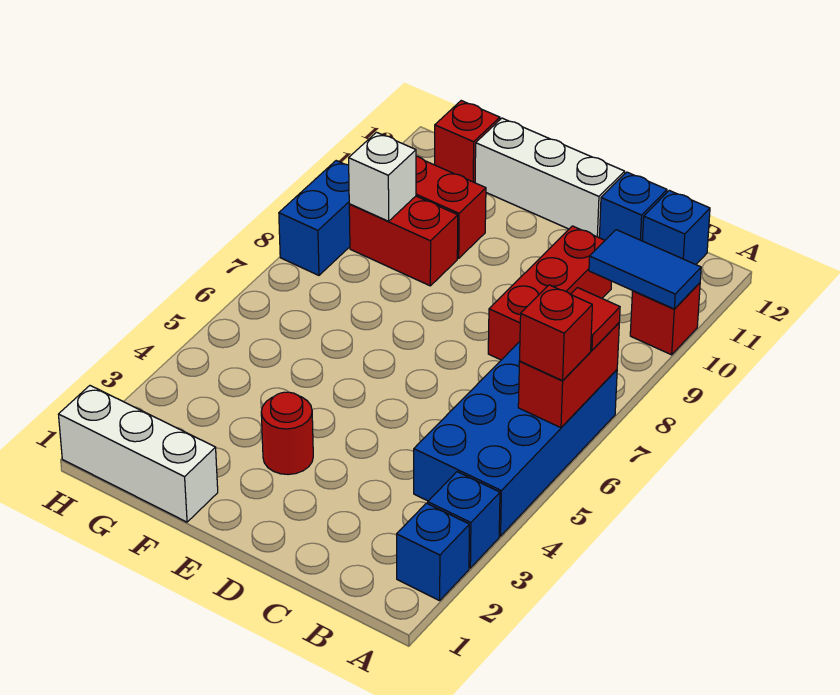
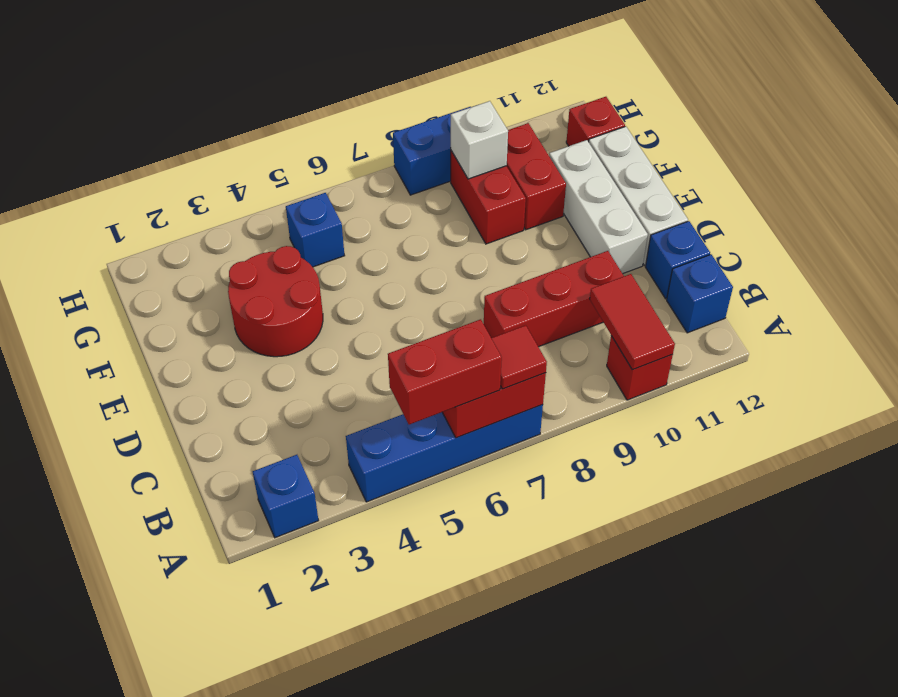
blue brick A3 level 1 -> blue brick G5 level 1
blue brick A4:B7 level 1 -> blue brick A4:A7 level 1
red brick A6 level 3 -> red brick A5:A6 level 3
blue tile A10:B10 level 2 -> red tile A10:B10 level 2
red round brick E3 level 1 -> red round brick E3:F4 level 1
white brick F1:H1 level 1 -> white brick D11:F11 level 1

